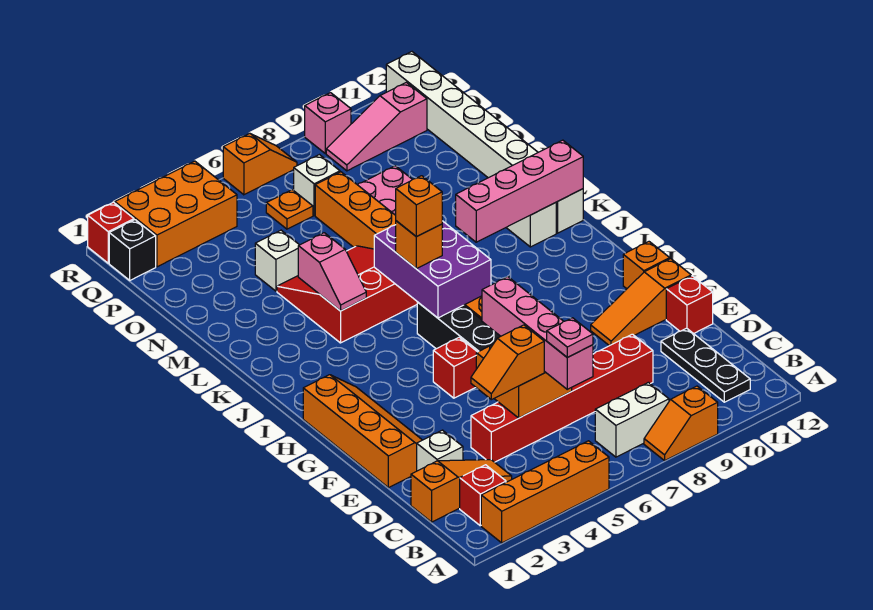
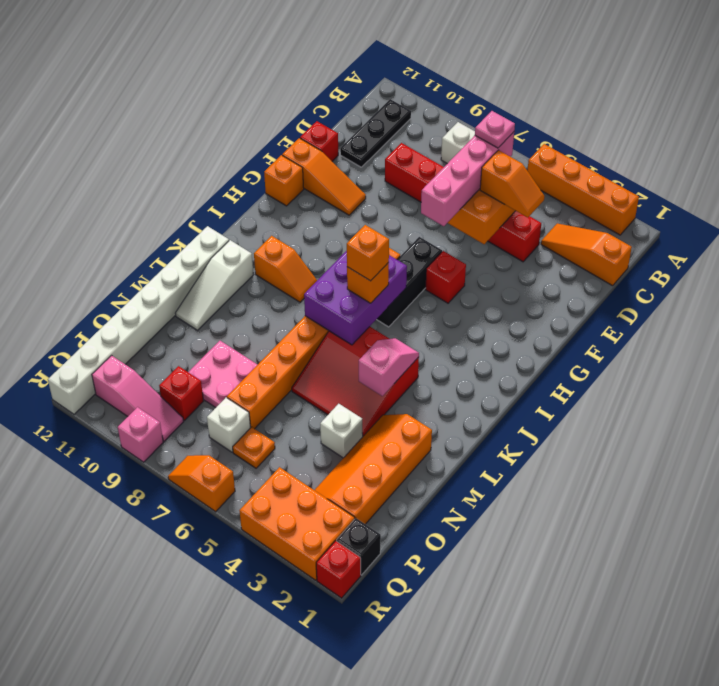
orange slope A8:A9 level 1 top 9 -> orange slope J9:J10 level 1 top 10
red brick B2 level 1 -> red brick P9 level 1
white brick D2 level 1 -> none
orange slope E1:H2 level 1 top 1 -> orange slope M2:P3 level 1 top 2
pink brick K9:K12 level 2 -> none

